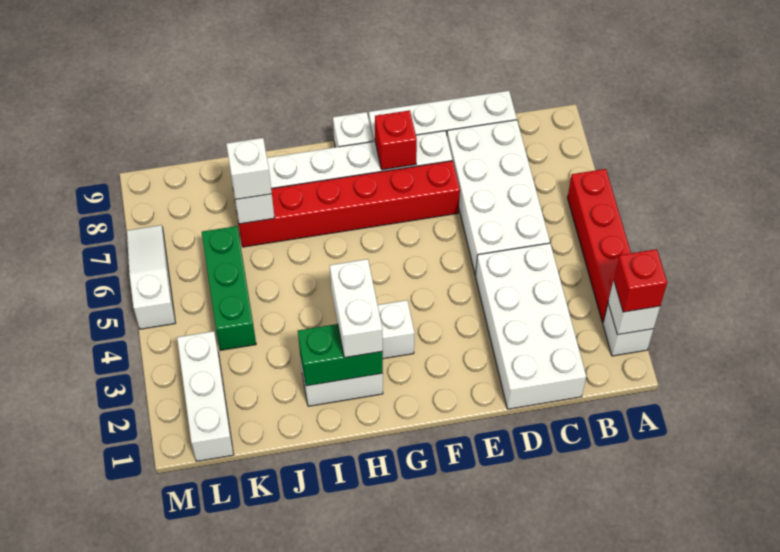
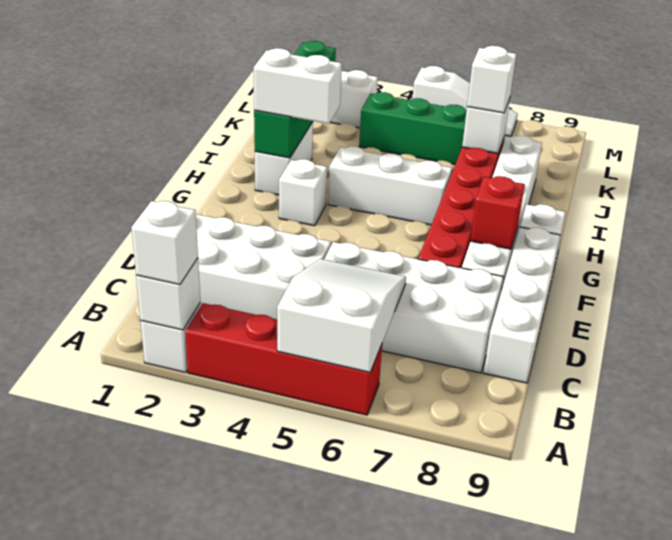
red brick A2 level 3 -> white brick A2 level 3
none -> white slope A5:C6 level 2 top A
green brick H2:I2 level 2 -> green brick H2:K2 level 2
none -> white brick H4:H6 level 1

